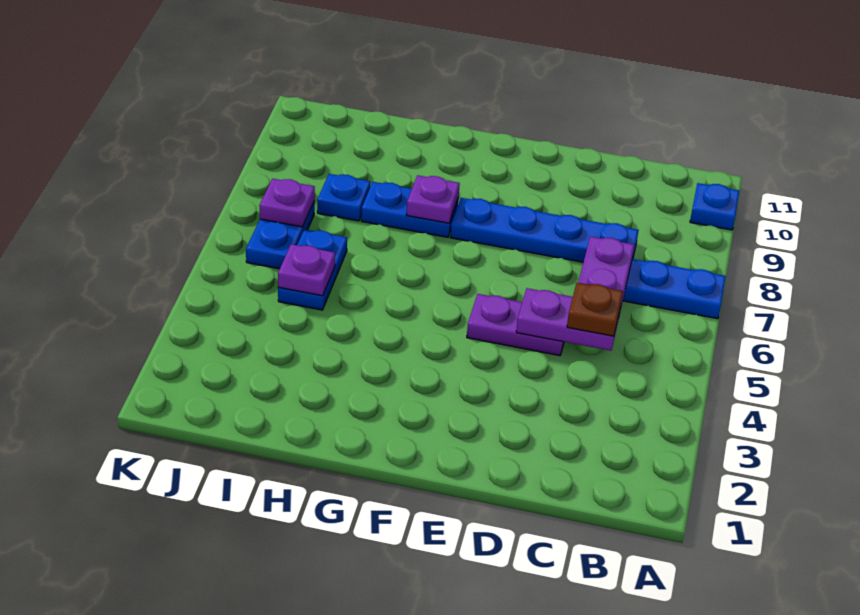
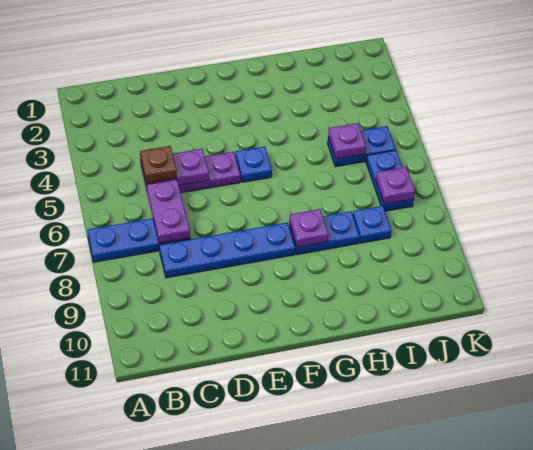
blue plate A10 level 1 -> blue plate F5 level 1
blue plate I5:I6 level 1 -> blue plate I5:J5 level 1

